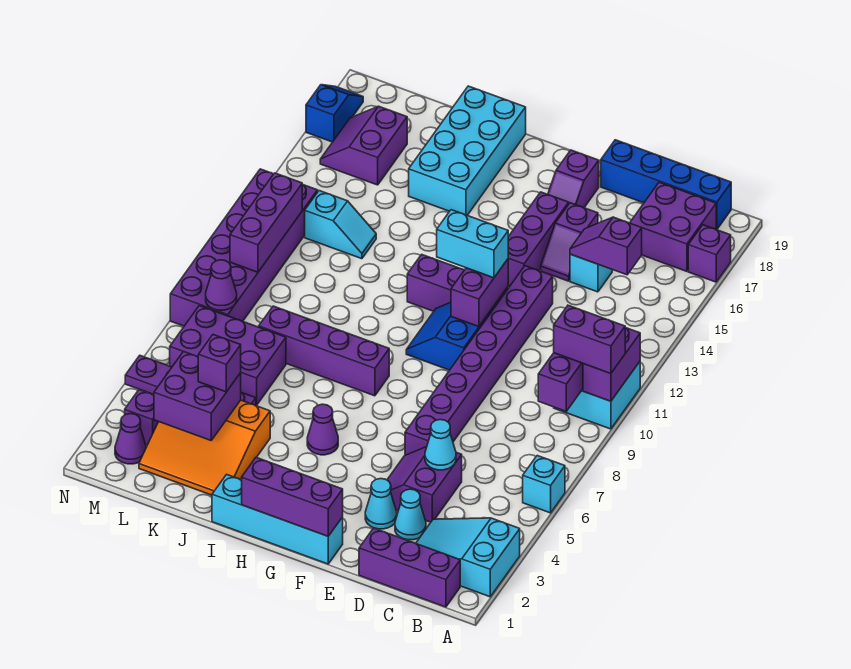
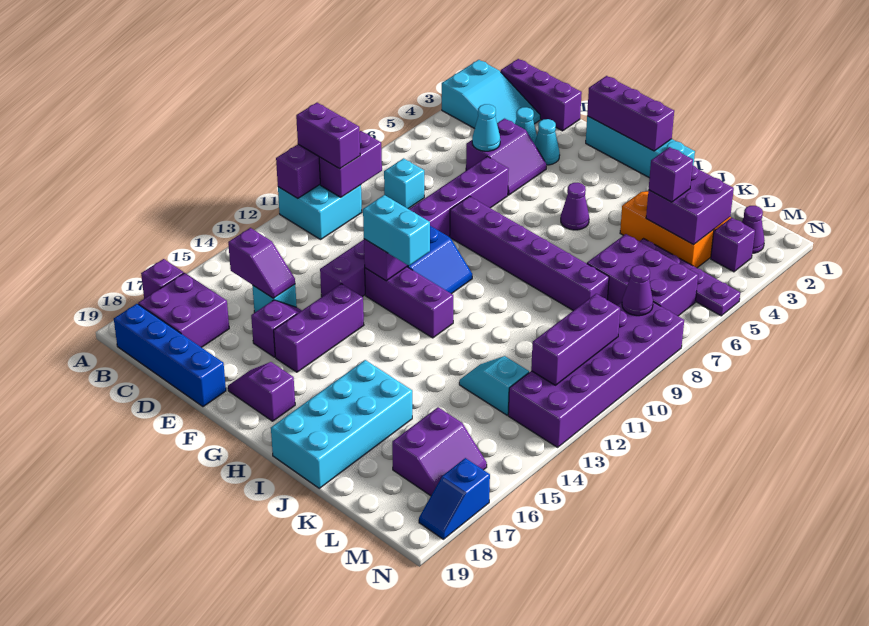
cyan brick A6 level 1 -> cyan brick C8 level 1
purple slope F17:F18 level 1 top 18 -> purple slope F18:G18 level 1 top G
purple brick H8:K8 level 1 -> purple brick F8:K8 level 1

